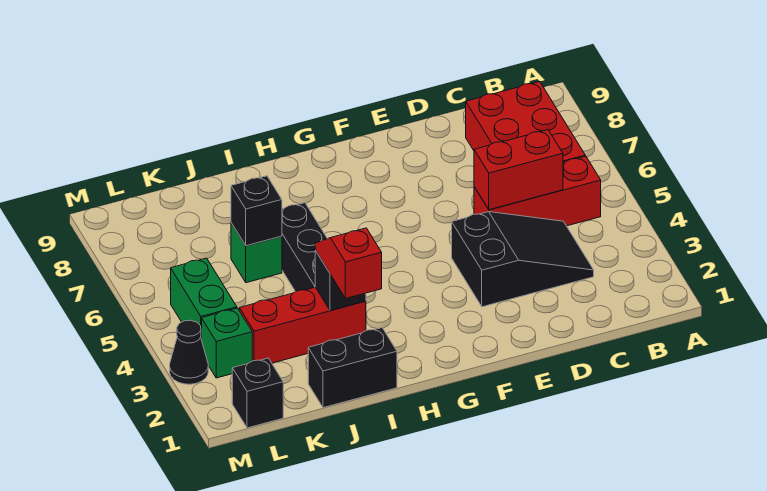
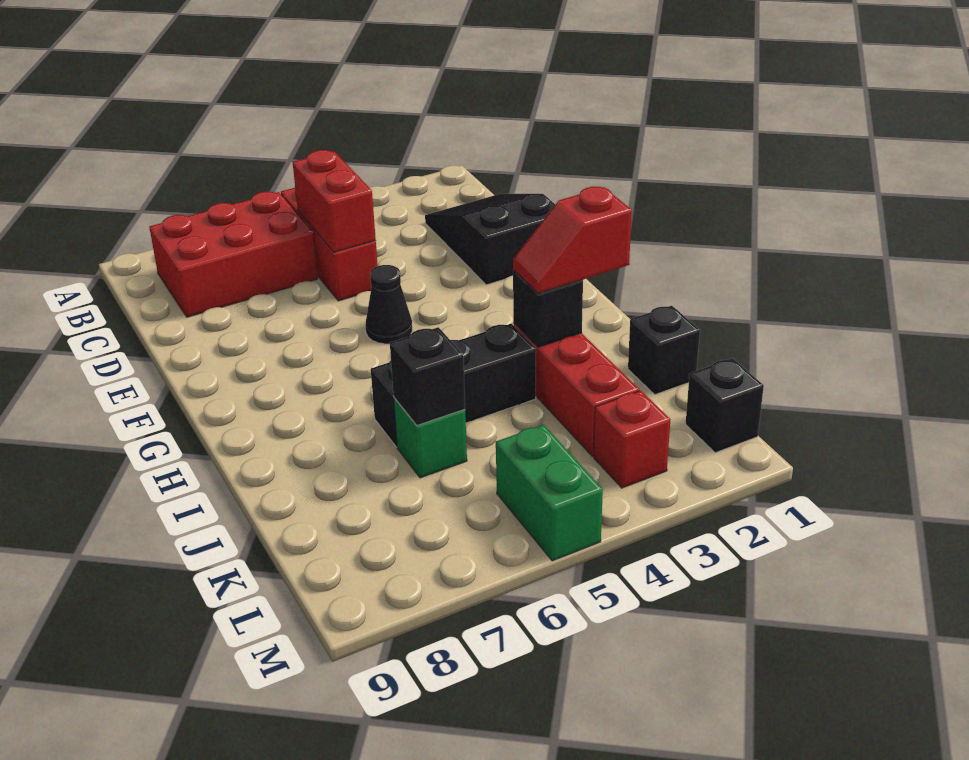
black slope C3:E4 level 1 top E -> black slope C1:E2 level 1 top E
black brick I1:J1 level 1 -> black brick J1 level 1
green brick L3 level 1 -> red brick L3 level 1
green brick L4:L5 level 1 -> green brick L5:M5 level 1
black cone M3 level 1 -> black cone F5 level 1

